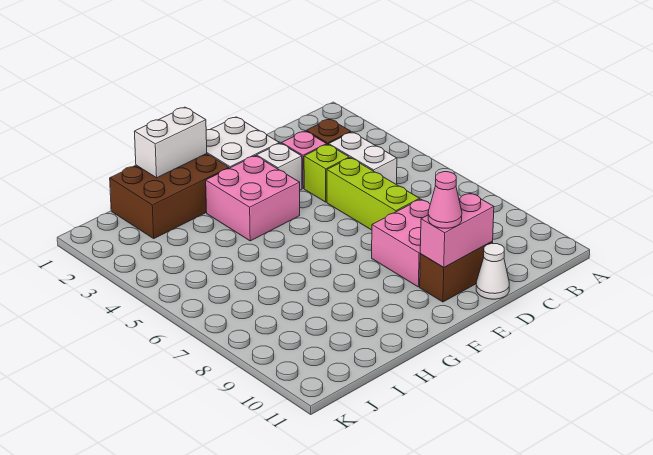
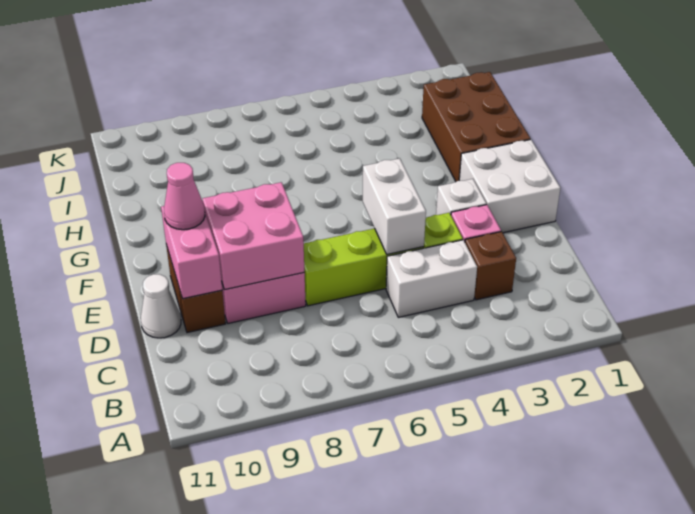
pink brick F3:G4 level 1 -> pink brick D8:E9 level 2
white brick G1:H1 level 2 -> white brick D5:E5 level 2

